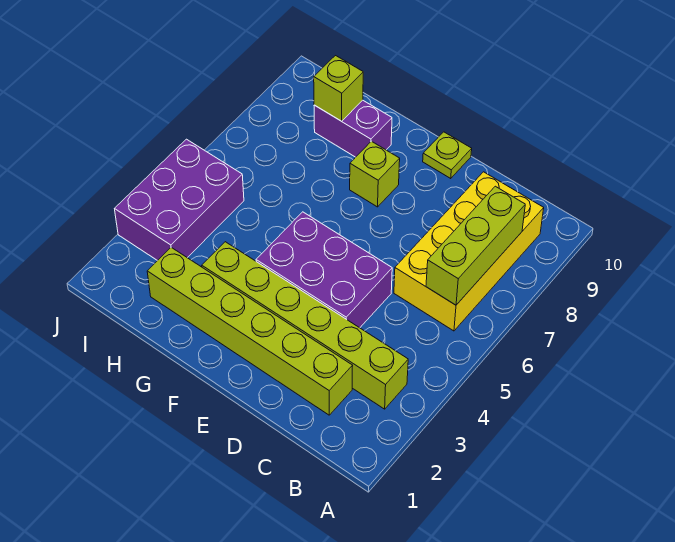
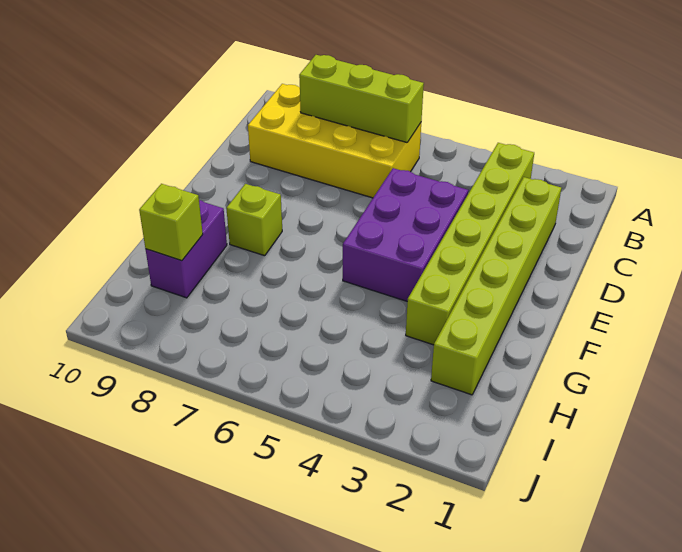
lime plate E10 level 1 -> none
purple brick I3:J5 level 1 -> none

